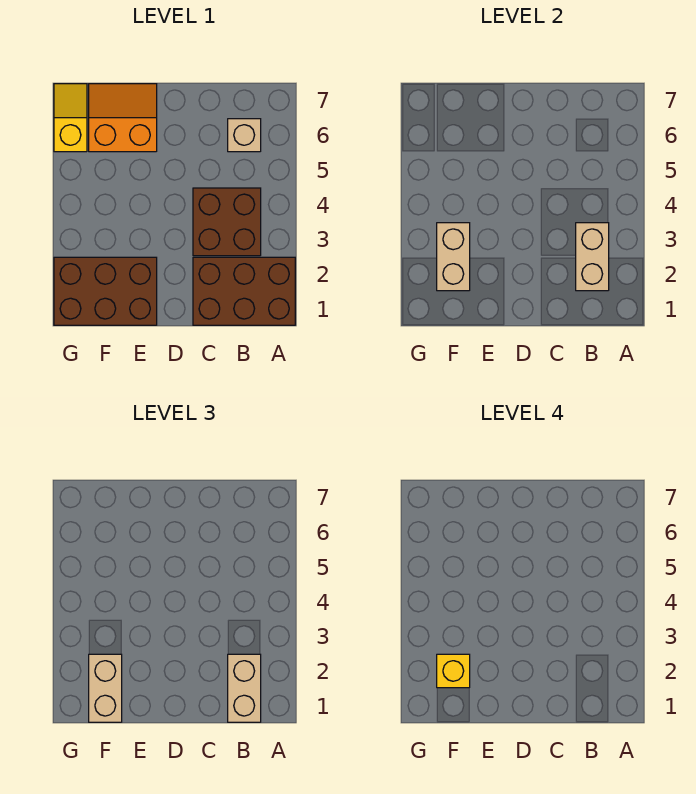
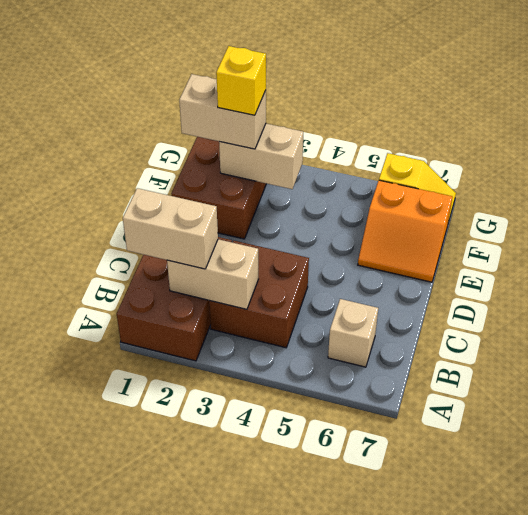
orange slope E6:F7 level 1 top 6 -> orange slope E6:F7 level 1 top F

